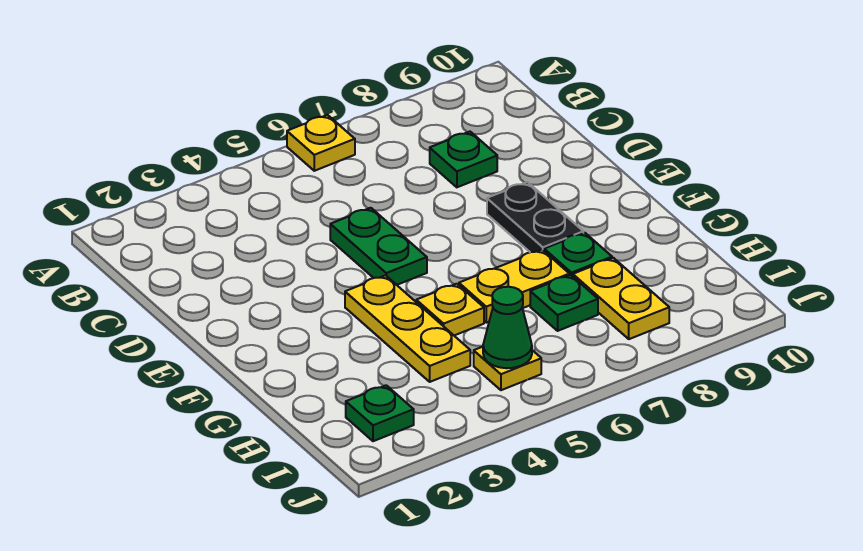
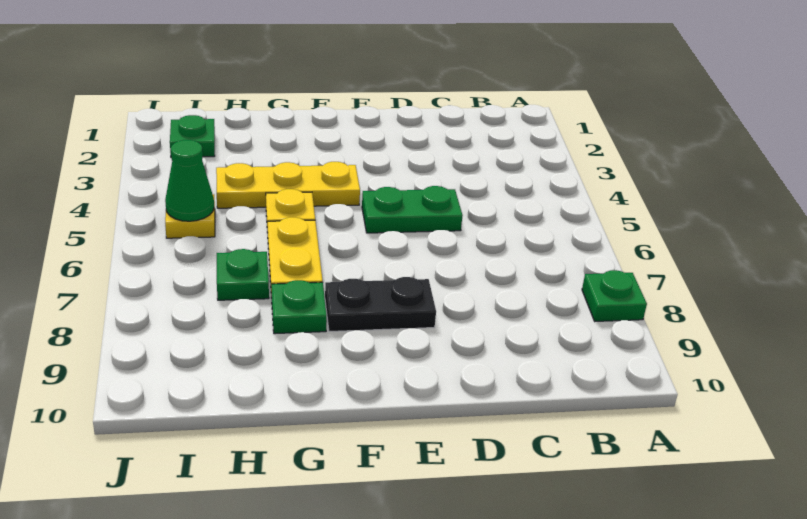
yellow plate A6 level 1 -> none
green plate C8 level 1 -> green plate A8 level 1
yellow plate H8:I8 level 1 -> none

